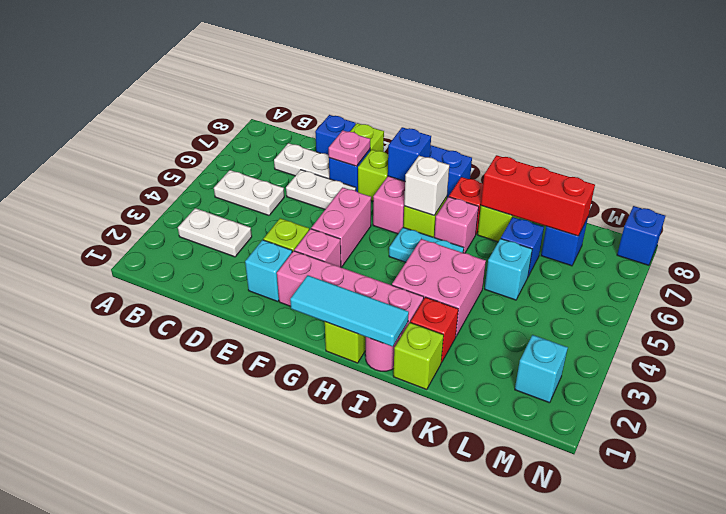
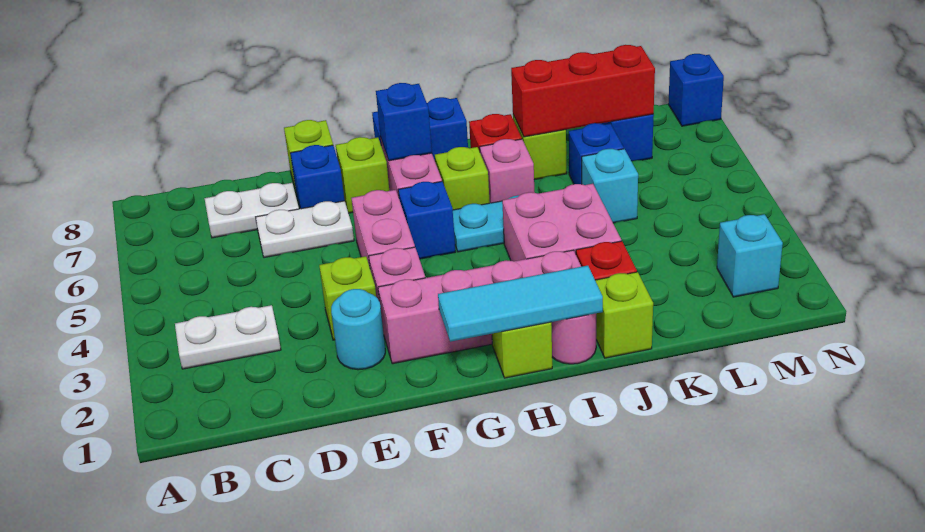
white plate B5:C5 level 1 -> none
blue brick D8 level 1 -> blue brick G5 level 1
cyan brick E2 level 1 -> cyan round brick E2 level 1
pink plate E7 level 2 -> none
white brick H6 level 2 -> none

